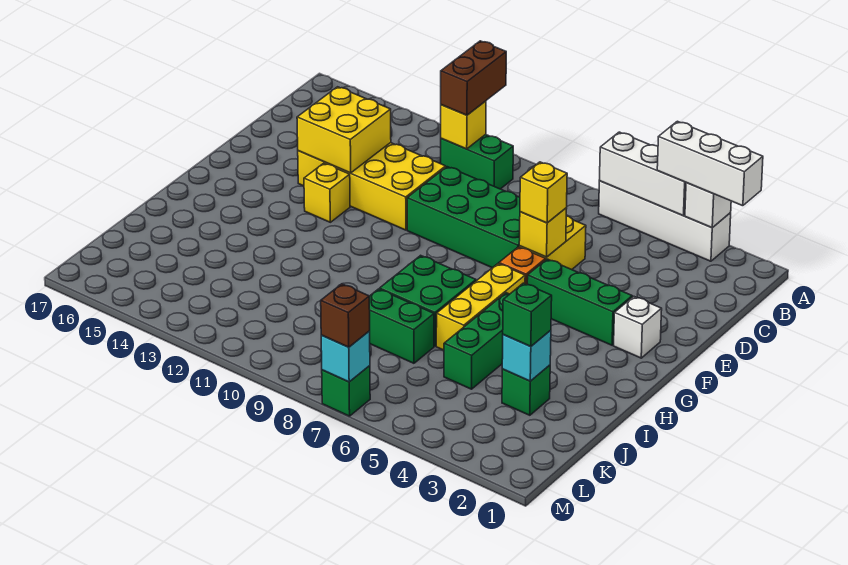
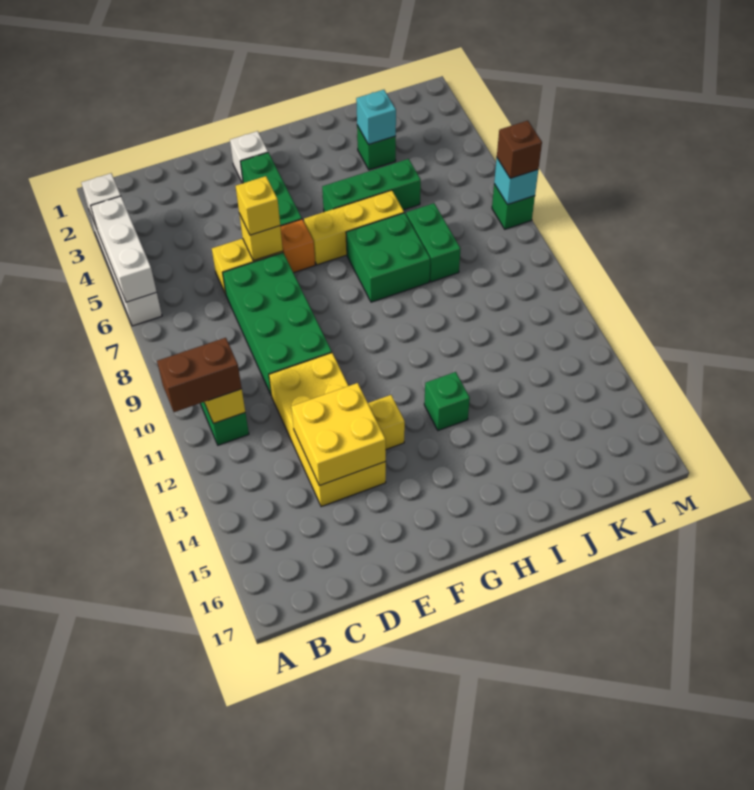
white brick A2:A4 level 3 -> none
green brick J3 level 3 -> green brick H13 level 1

